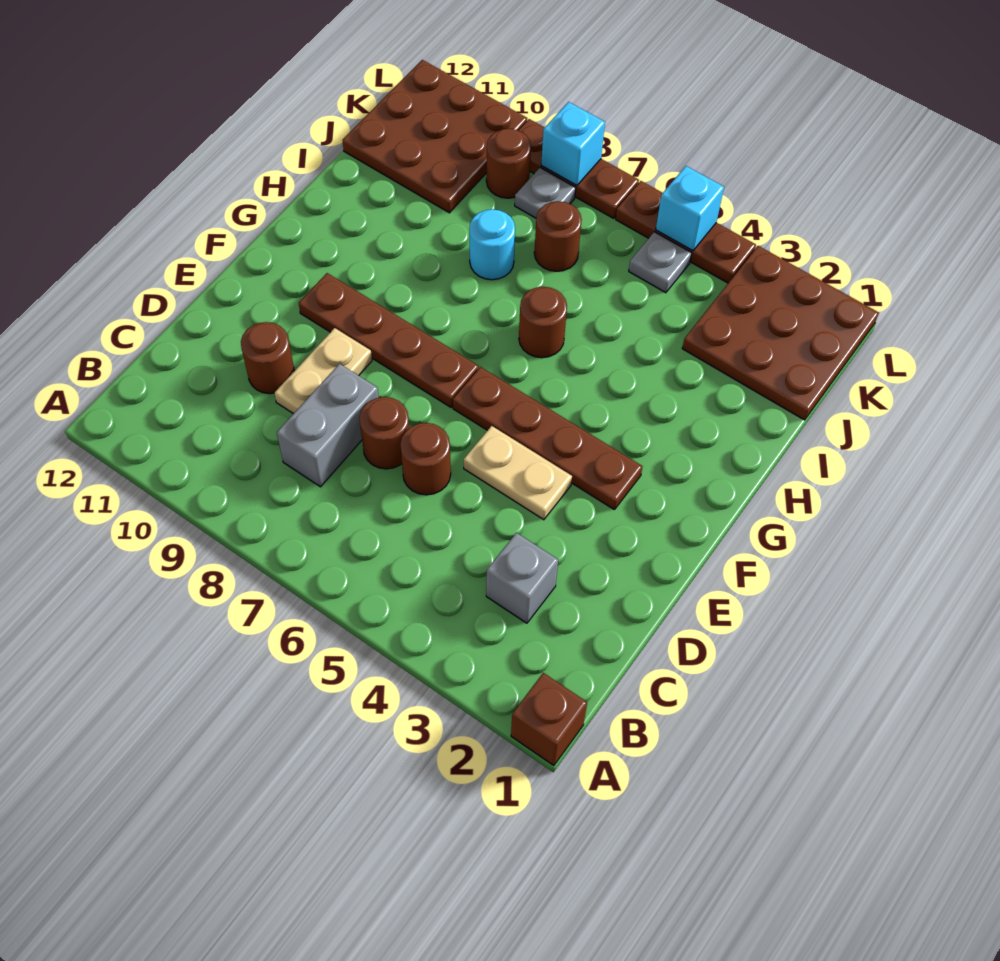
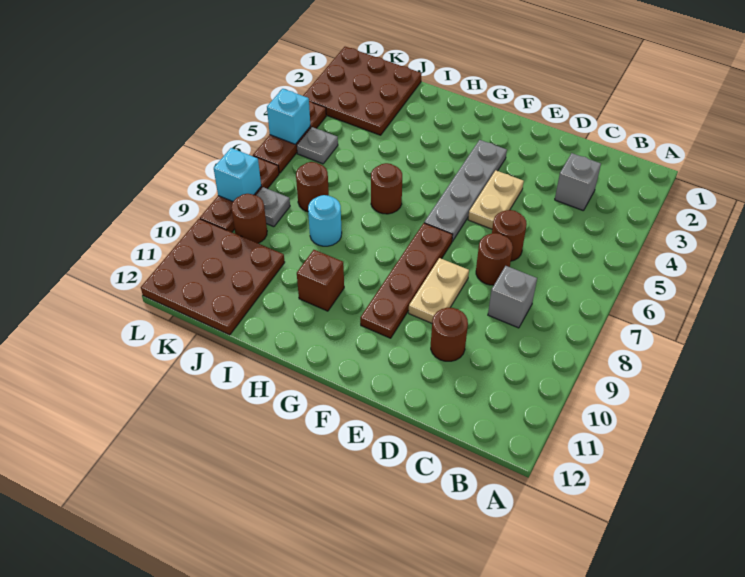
brown brick A1 level 1 -> brown brick H10 level 1
grey brick C8:D8 level 1 -> grey brick C8 level 1
tan plate D9:E9 level 1 -> tan plate E8:E9 level 1
brown plate F3:F6 level 1 -> grey plate F3:F6 level 1

